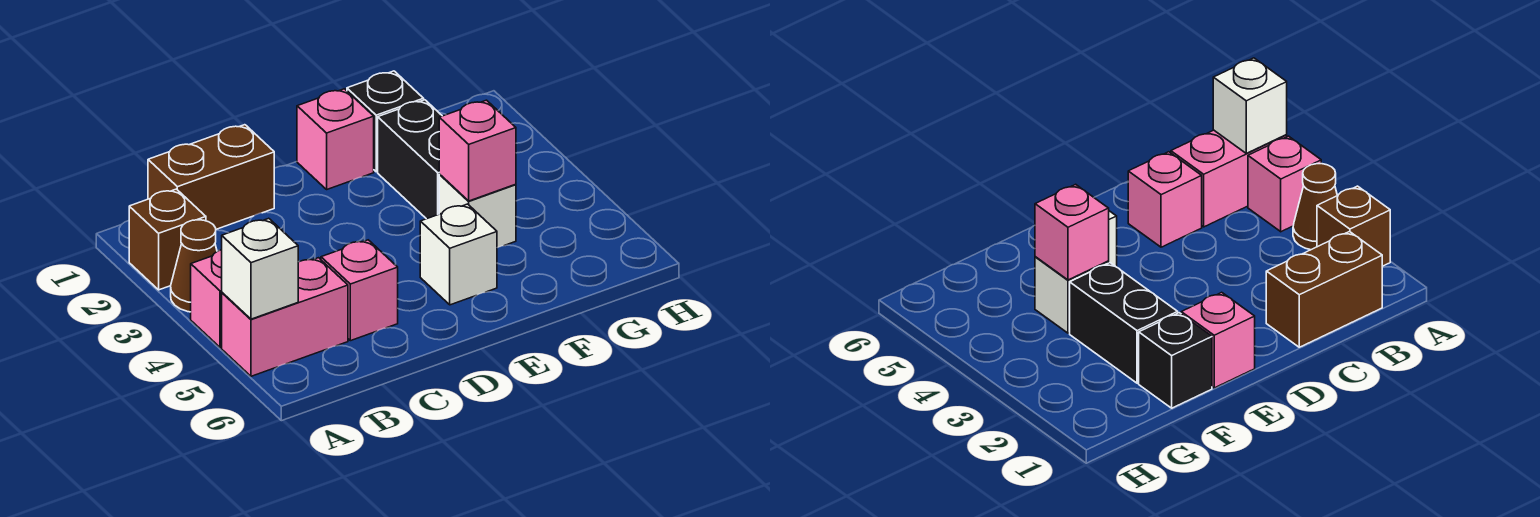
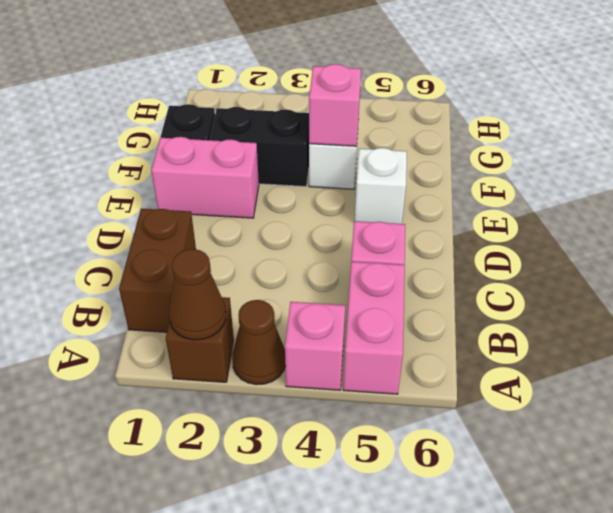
none -> brown cone A2 level 2
white brick A5 level 2 -> none
pink brick E1 level 1 -> pink brick E1:E2 level 1

